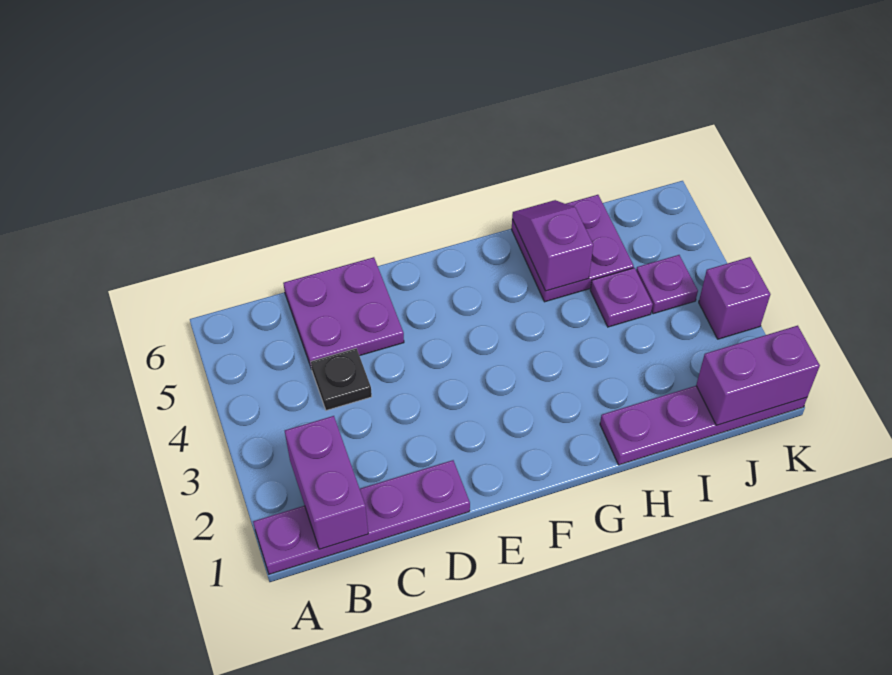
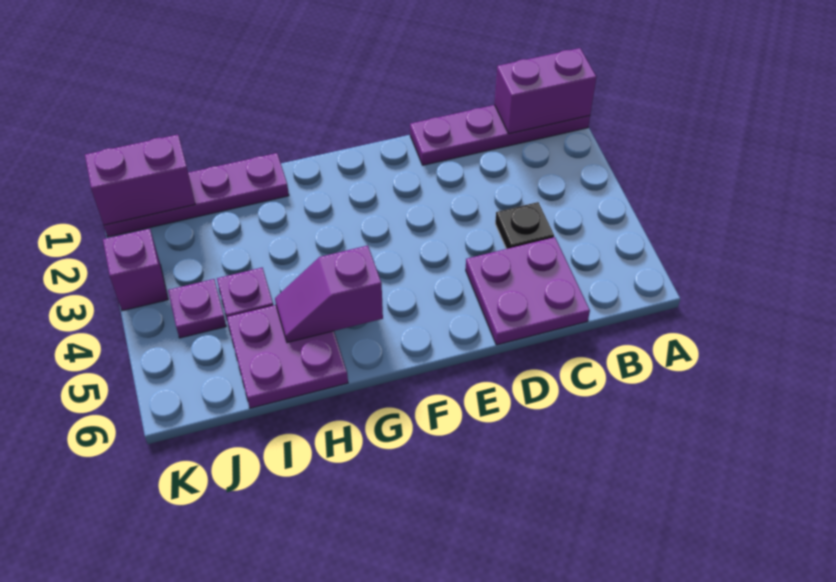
purple brick B1:B2 level 2 -> purple brick A1:B1 level 2
purple slope H5:H6 level 2 top 5 -> purple slope G5:H5 level 2 top G

